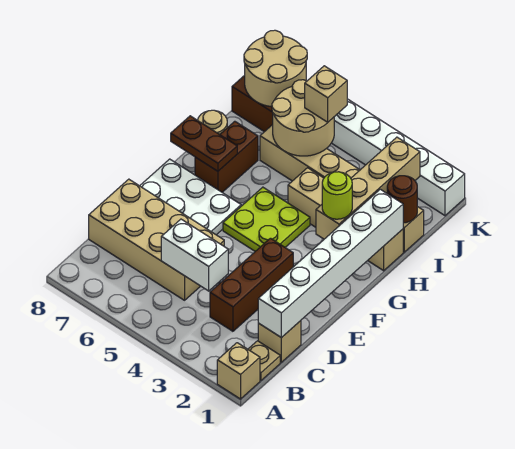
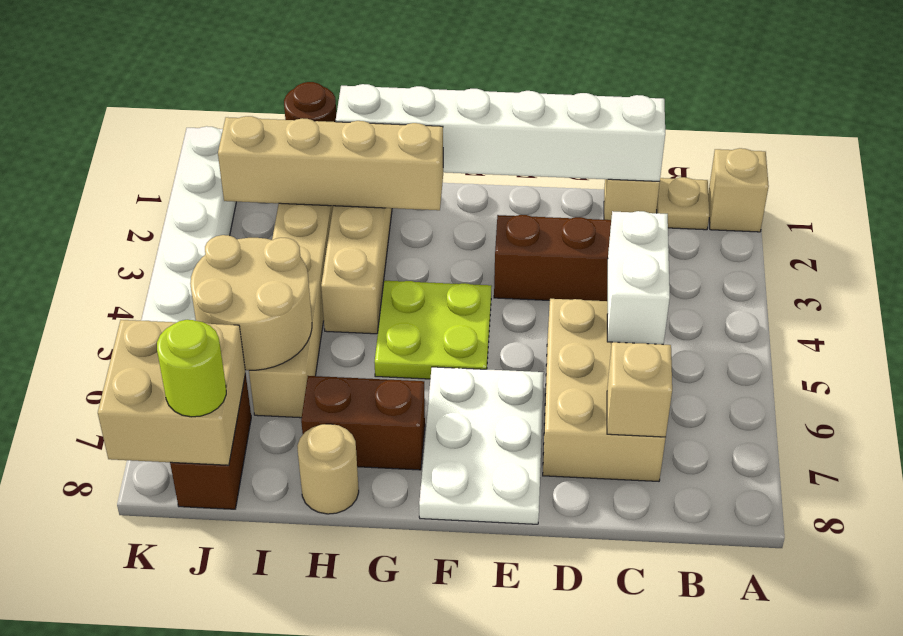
tan brick C5:D8 level 1 -> tan brick C5:D7 level 1
lime round brick G2 level 3 -> lime round brick J8 level 3
brown plate G7:G8 level 2 -> none
tan brick J5 level 3 -> tan brick C7 level 2
tan round brick J7:K8 level 2 -> tan brick J7:K8 level 2

